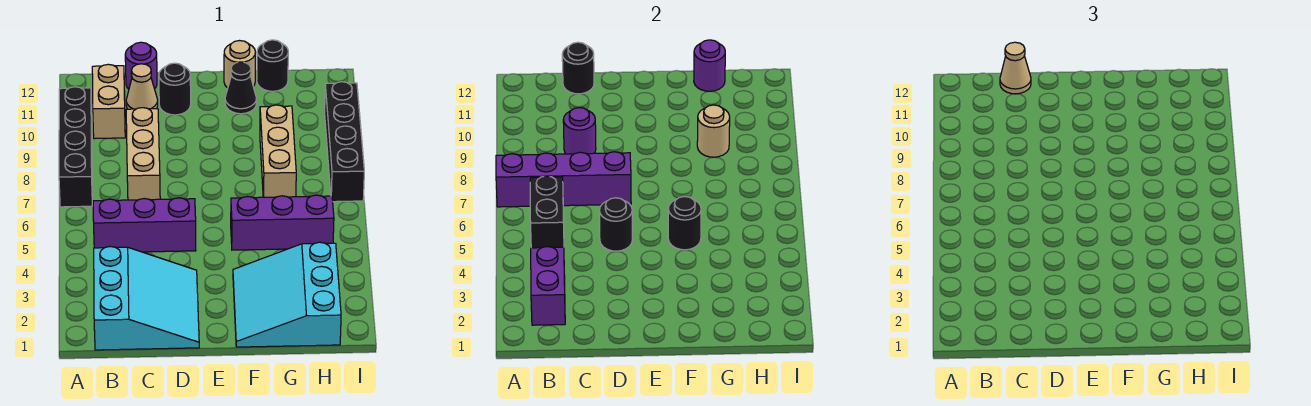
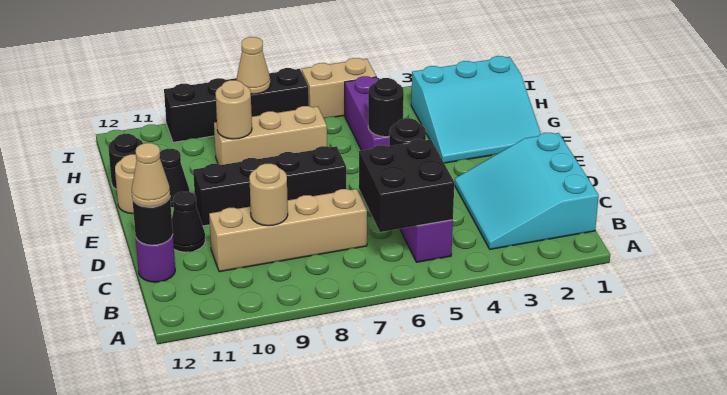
black brick A7:A10 level 1 -> black brick E7:E10 level 1
purple brick A7:D7 level 2 -> none
cyan slope B1:D3 level 1 top B -> cyan slope B1:D3 level 1 top 1
purple brick B2:B3 level 2 -> none
black brick B5:B6 level 2 -> black brick B5:C6 level 2
tan brick B10:B11 level 1 -> tan brick I5:I6 level 1
tan brick C7:C9 level 1 -> tan brick C7:C10 level 1
purple round brick C9 level 2 -> tan round brick C9 level 2
tan cone C11 level 1 -> tan cone I8 level 2
black round brick D11 level 1 -> black cone D11 level 1
purple round brick G12 level 2 -> none

